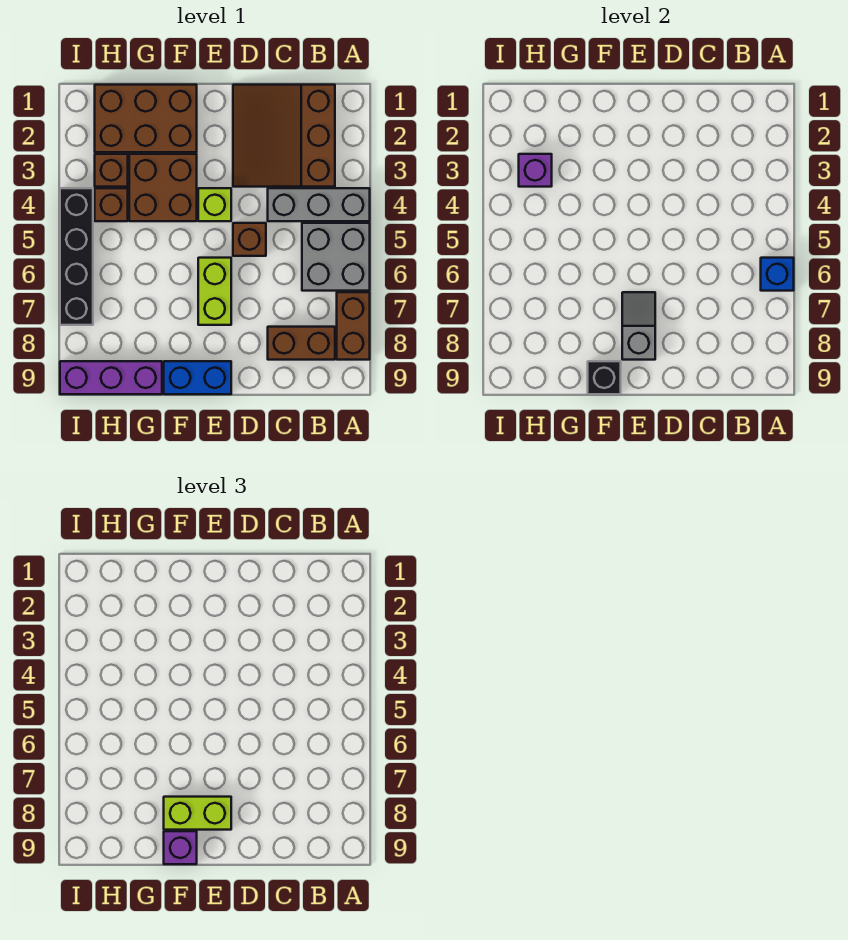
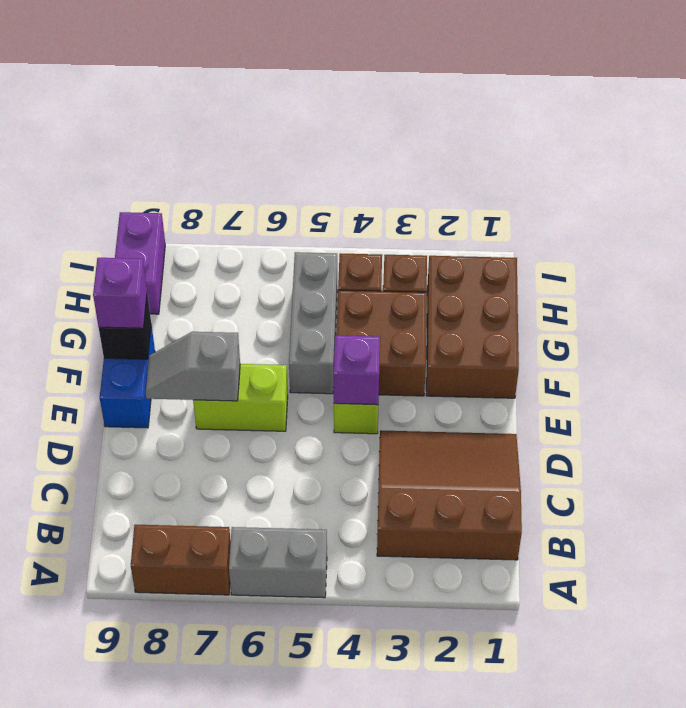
grey brick A4:C4 level 1 -> grey brick F5:H5 level 1
grey brick A5:B6 level 1 -> grey brick A5:A6 level 1
blue brick A6 level 2 -> none
brown brick B8:C8 level 1 -> none
brown brick D5 level 1 -> none
grey slope E7:E8 level 2 top 8 -> grey slope E7:E8 level 2 top 7
lime brick E8:F8 level 3 -> none
purple brick G9:I9 level 1 -> purple brick H9:I9 level 1
purple brick H3 level 2 -> purple brick E4 level 2
black brick I4:I7 level 1 -> none

